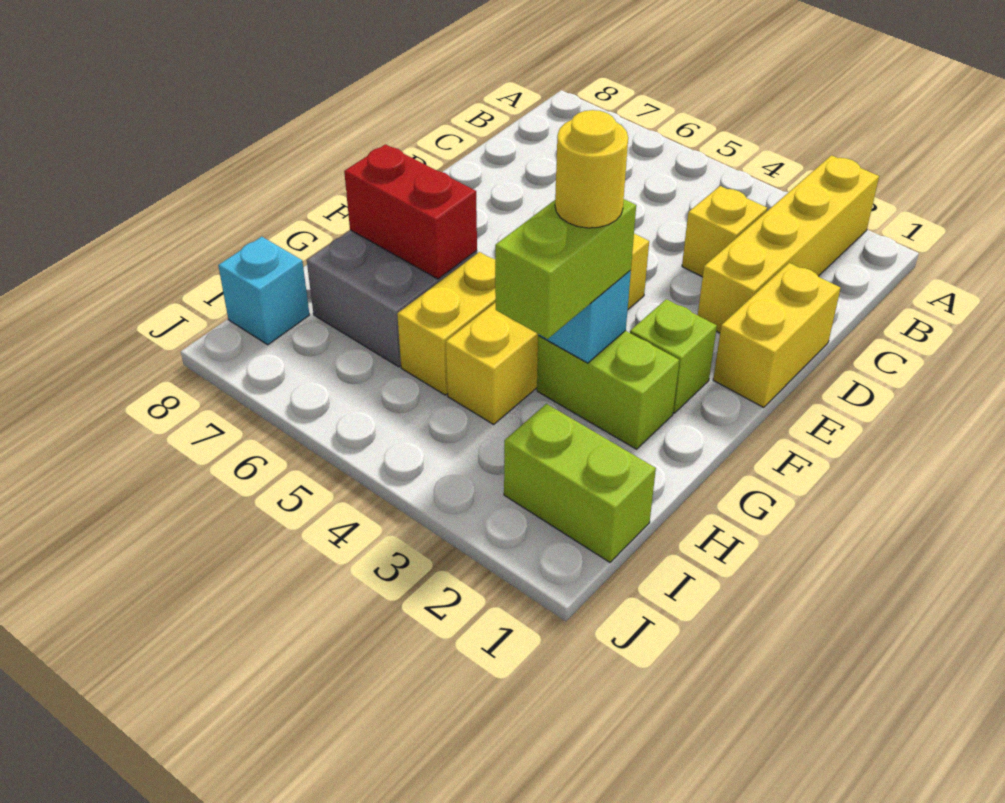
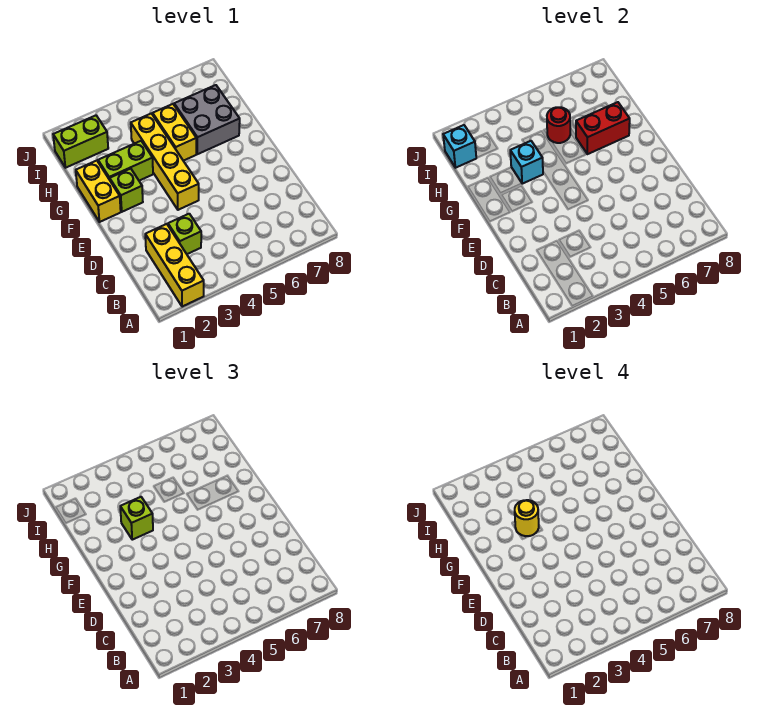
yellow brick A2:D2 level 1 -> yellow brick A2:C2 level 1
yellow brick C3 level 1 -> lime brick C3 level 1
yellow brick D1:E1 level 1 -> yellow brick F1:G1 level 1
lime brick G3:H3 level 3 -> lime brick G3 level 3
none -> red round brick H5 level 2
cyan brick I8 level 1 -> cyan brick I1 level 2

